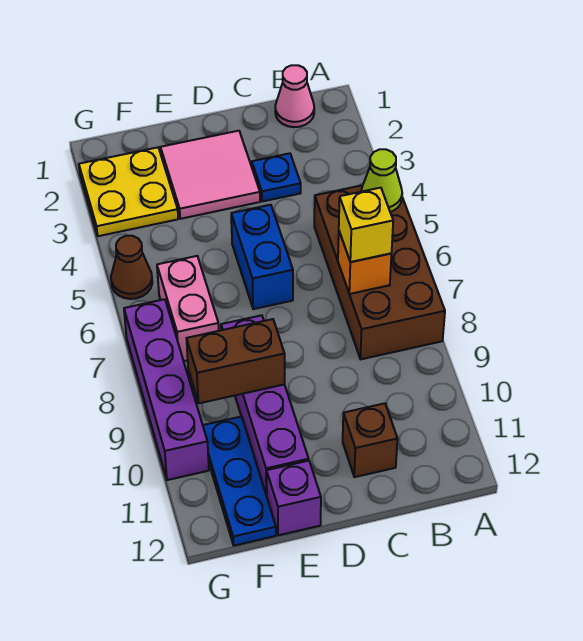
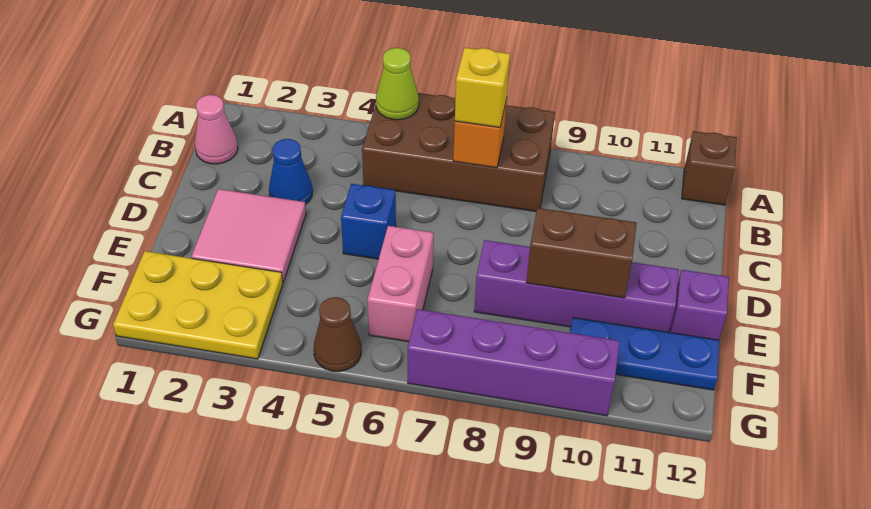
blue plate C3 level 1 -> blue cone C3 level 1
brown brick C11 level 1 -> brown brick A12 level 1
blue brick D5:D6 level 1 -> blue brick D5 level 1
brown brick E9:F9 level 2 -> brown brick E9:E10 level 2
yellow plate F2:G3 level 1 -> yellow plate F1:G3 level 1
pink brick F6:F7 level 1 -> pink brick E6:F6 level 1

